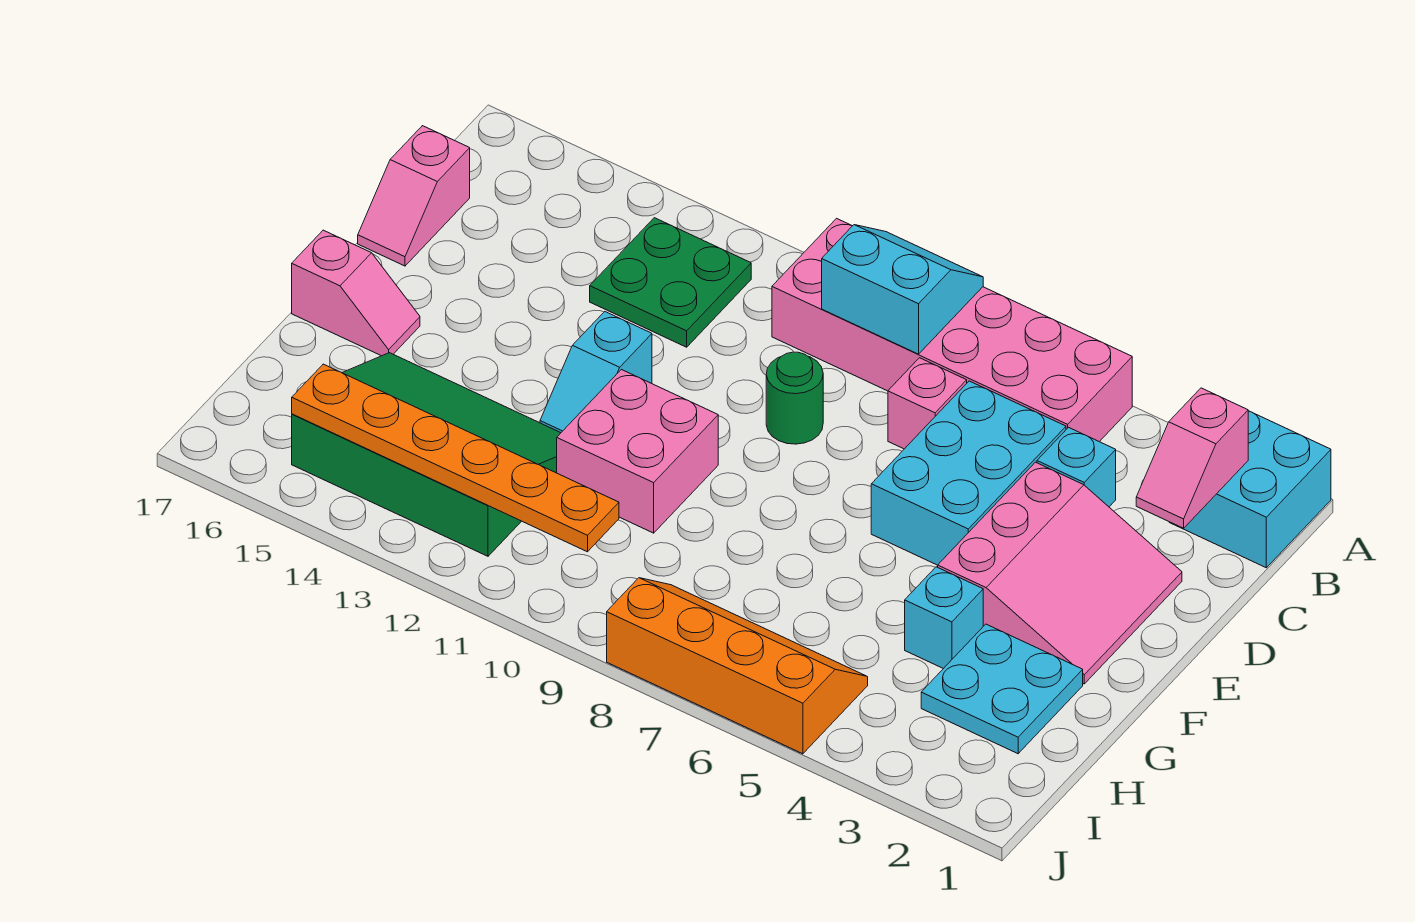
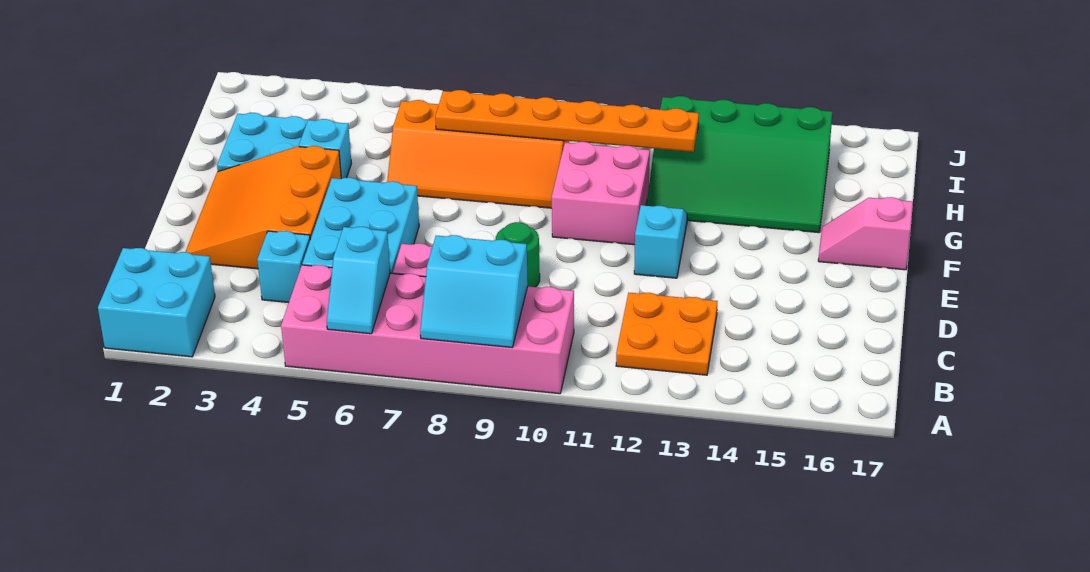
none -> cyan slope A6:B6 level 2 top B
pink slope B2:C2 level 2 top B -> none
green plate B12:C13 level 1 -> orange plate B12:C13 level 1
pink slope C17:D17 level 1 top C -> none
pink slope D2:F4 level 1 top 4 -> orange slope D2:F4 level 1 top 4
orange slope I5:J8 level 1 top J -> orange slope G6:H9 level 1 top H
orange plate I10:I15 level 2 -> orange plate H7:H12 level 2

